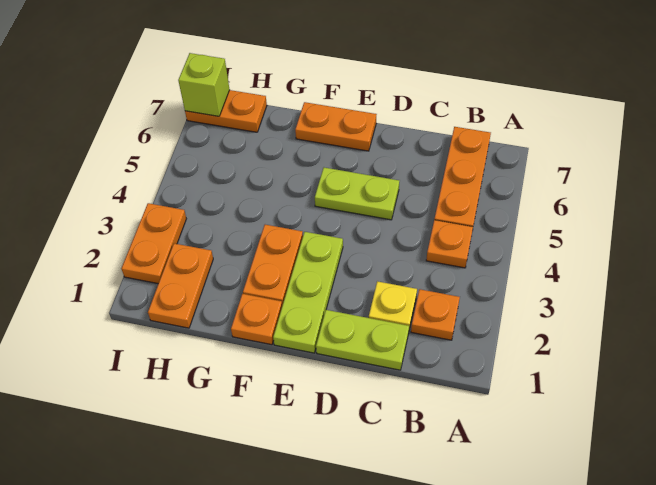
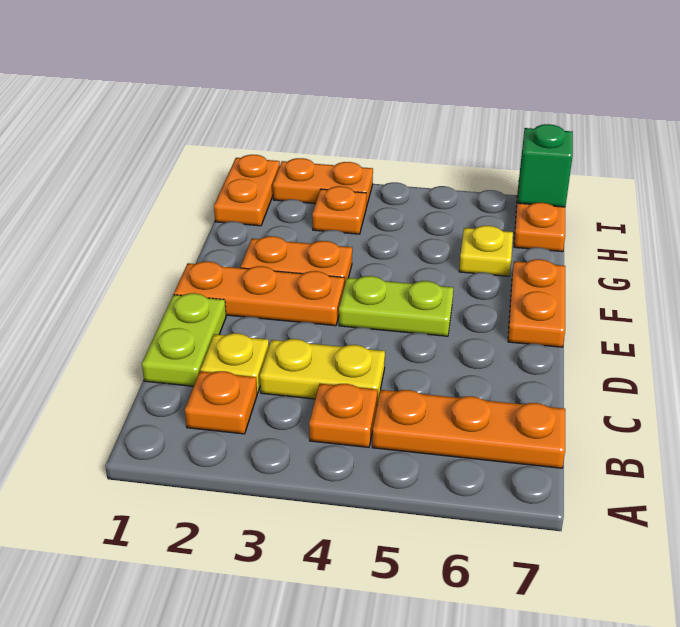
none -> yellow plate C3:C4 level 1
lime plate D5:E5 level 1 -> lime plate E4:E5 level 1
lime plate E1:E3 level 1 -> orange plate E1:E3 level 1
orange plate F1 level 1 -> orange plate H3 level 1
none -> yellow plate G6 level 1
orange plate H1:H2 level 1 -> orange plate H1:I1 level 1
lime brick I7 level 2 -> green brick I7 level 2

